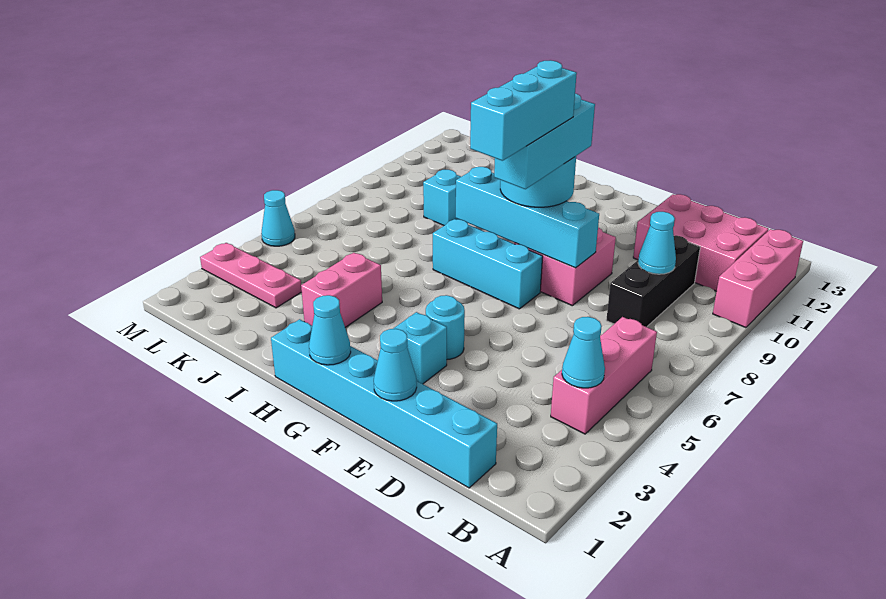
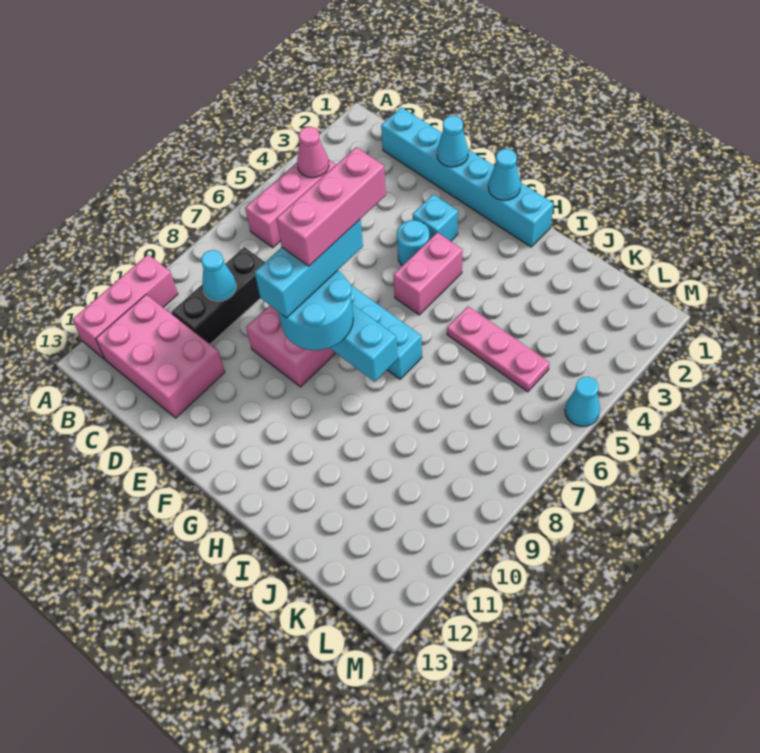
cyan cone B4 level 2 -> pink cone B4 level 2
cyan brick F6:F8 level 5 -> pink brick F6:F8 level 5
pink brick I3:I4 level 1 -> pink brick G4:G5 level 1
cyan brick J9 level 1 -> none
pink plate K3:M3 level 1 -> pink plate I5:K5 level 1

